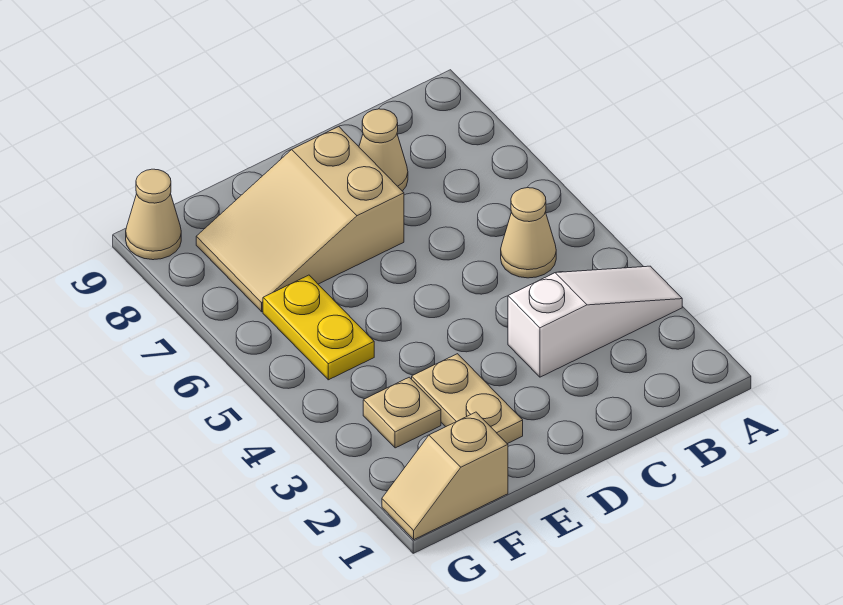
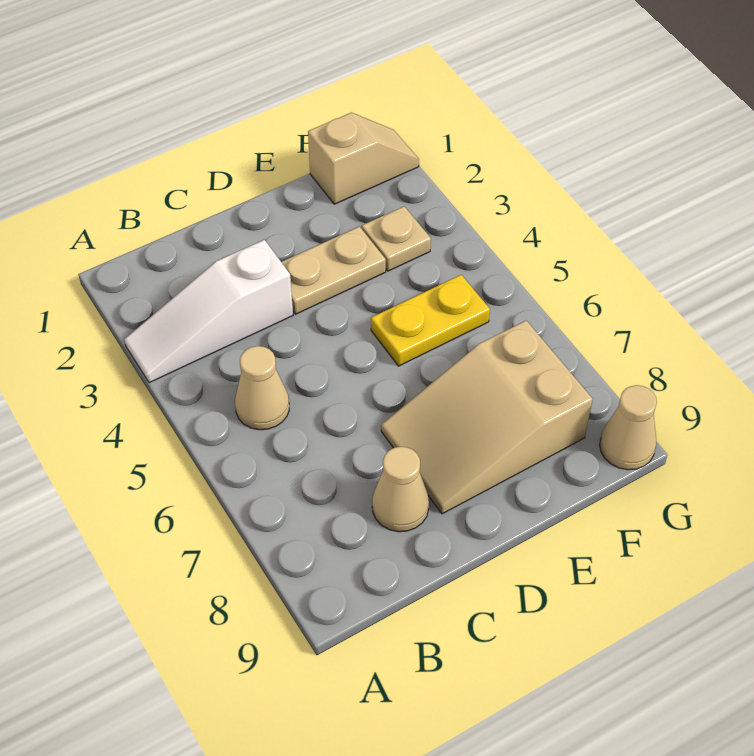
tan slope D7:F8 level 1 top D -> tan slope D7:F8 level 1 top F
tan plate E2:E3 level 1 -> tan plate D3:E3 level 1
yellow plate F5:F6 level 1 -> yellow plate E5:F5 level 1

